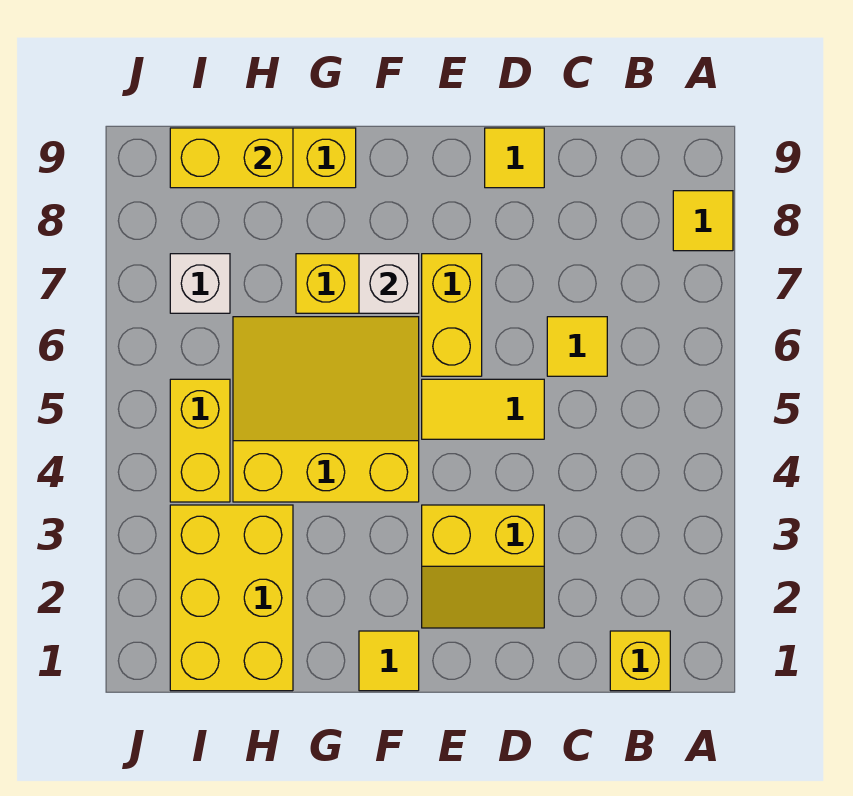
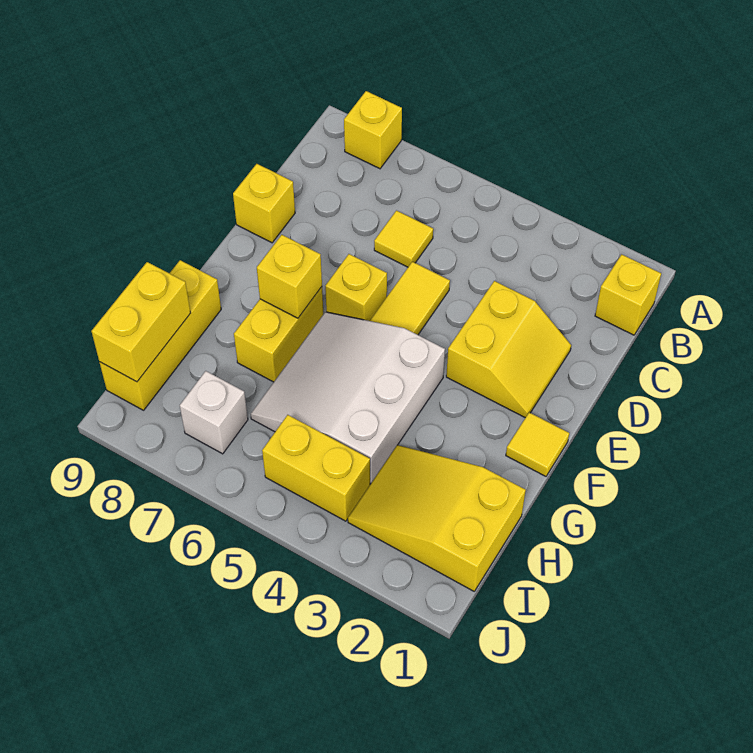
yellow tile A8 level 1 -> yellow brick A8 level 1
yellow tile D9 level 1 -> yellow brick D9 level 1
yellow brick E6:E7 level 1 -> yellow brick E6 level 1
yellow slope F4:H6 level 1 top 4 -> white slope F4:H6 level 1 top 4
white brick F7 level 2 -> yellow brick F7 level 2
yellow brick H1:I3 level 1 -> yellow slope H1:I3 level 1 top 1

